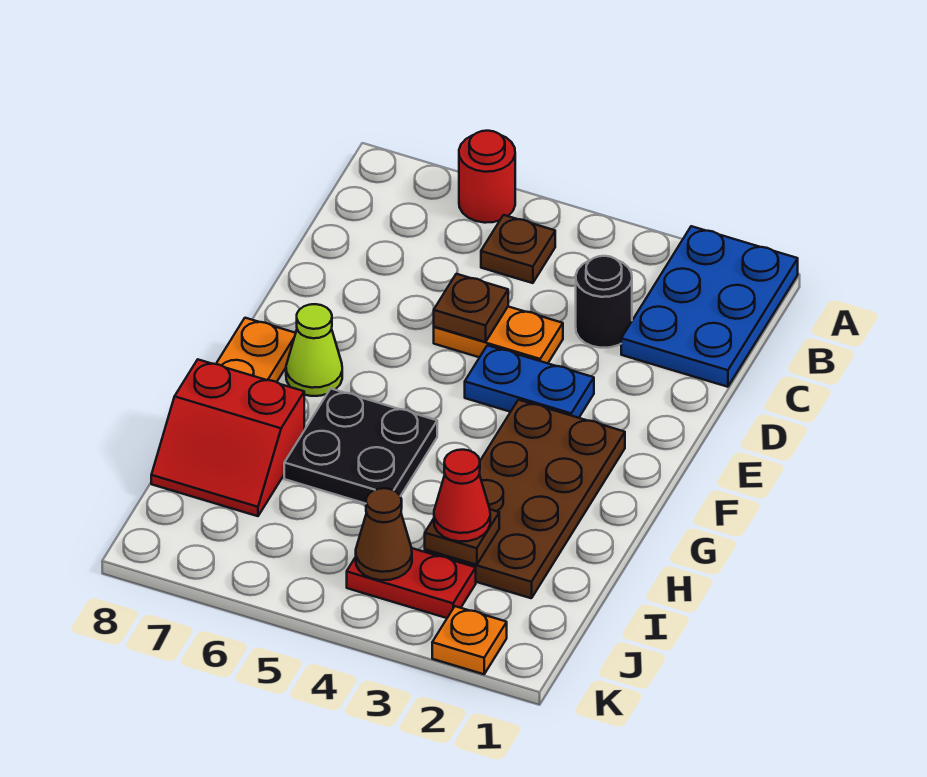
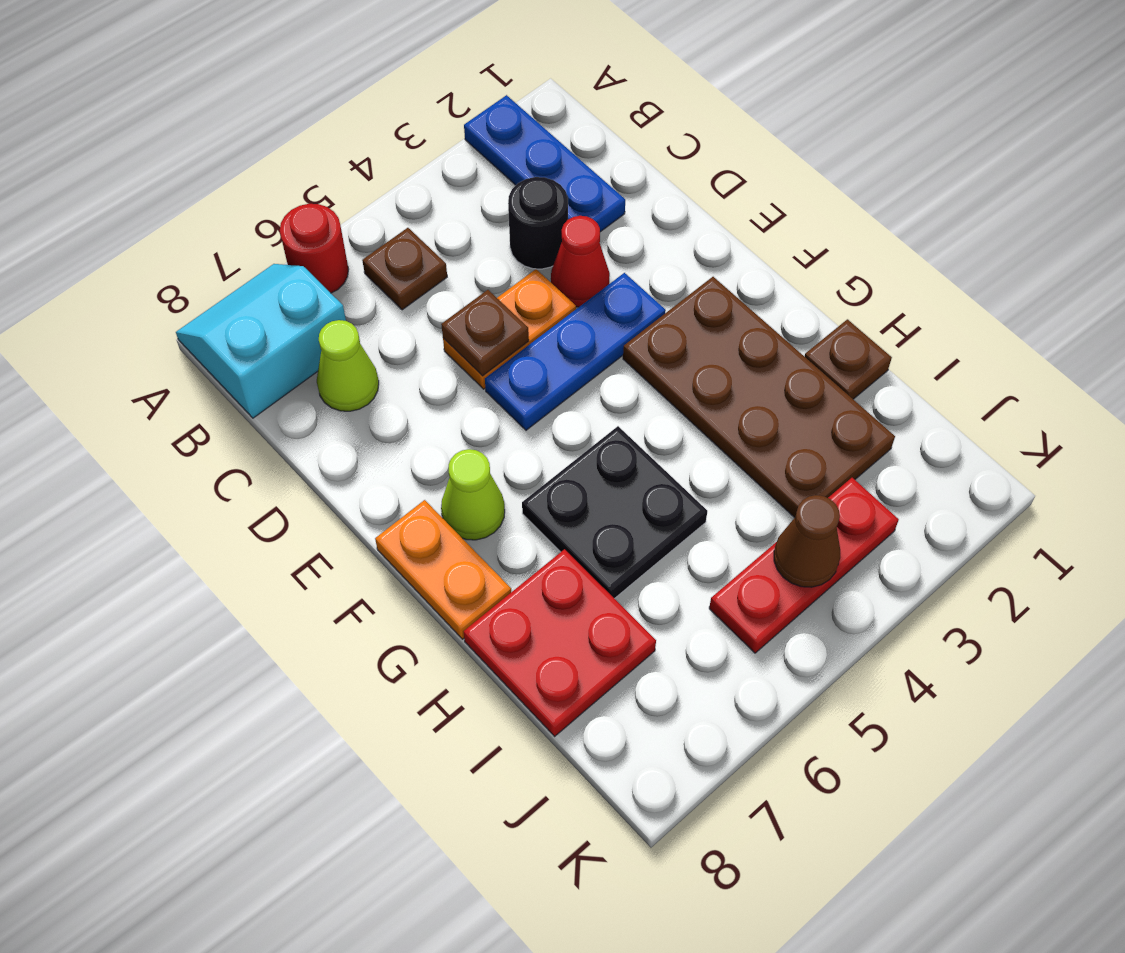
blue plate A1:C2 level 1 -> blue plate A2:C2 level 1
none -> cyan slope A7:B8 level 1 top B
none -> lime cone C7 level 1
blue plate E3:E4 level 1 -> blue plate E3:E5 level 1
red slope H7:I8 level 1 top H -> red plate H7:I8 level 1
brown plate I3 level 2 -> brown plate H1 level 1
red cone I3 level 3 -> red cone D3 level 1
red plate J3:J4 level 1 -> red plate J3:J5 level 1
orange plate K2 level 1 -> none

